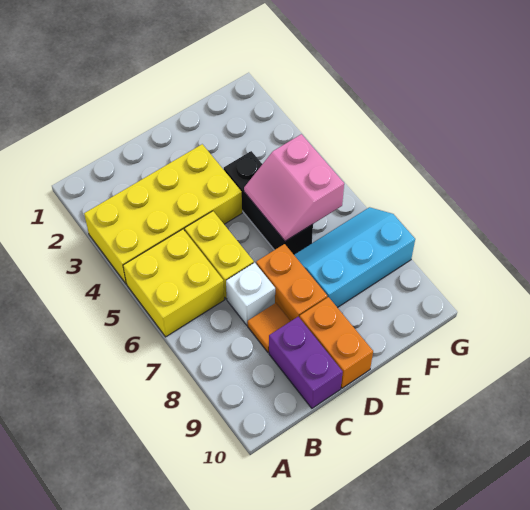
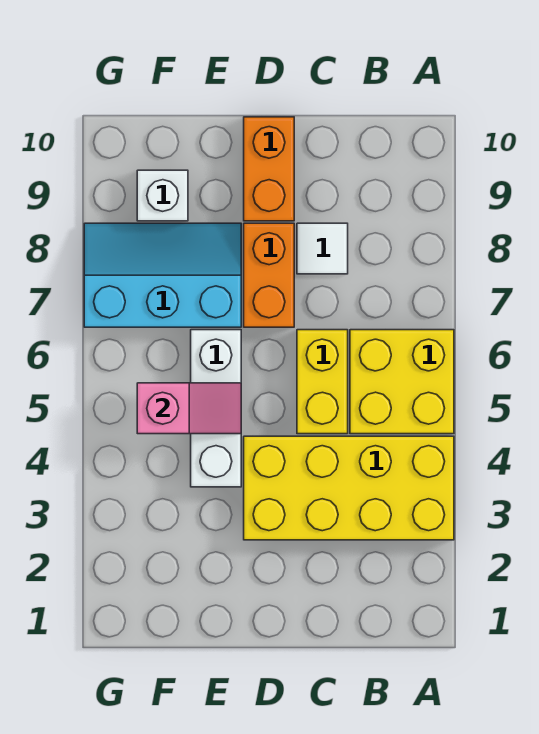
white brick C7 level 1 -> white brick F9 level 1
orange tile C8 level 1 -> white tile C8 level 1
purple brick C9:C10 level 1 -> none
black brick E4:E6 level 1 -> white brick E4:E6 level 1
pink slope E5:F6 level 2 top F -> pink slope E5:F5 level 2 top F
cyan slope E7:G8 level 1 top 8 -> cyan slope E7:G8 level 1 top 7

